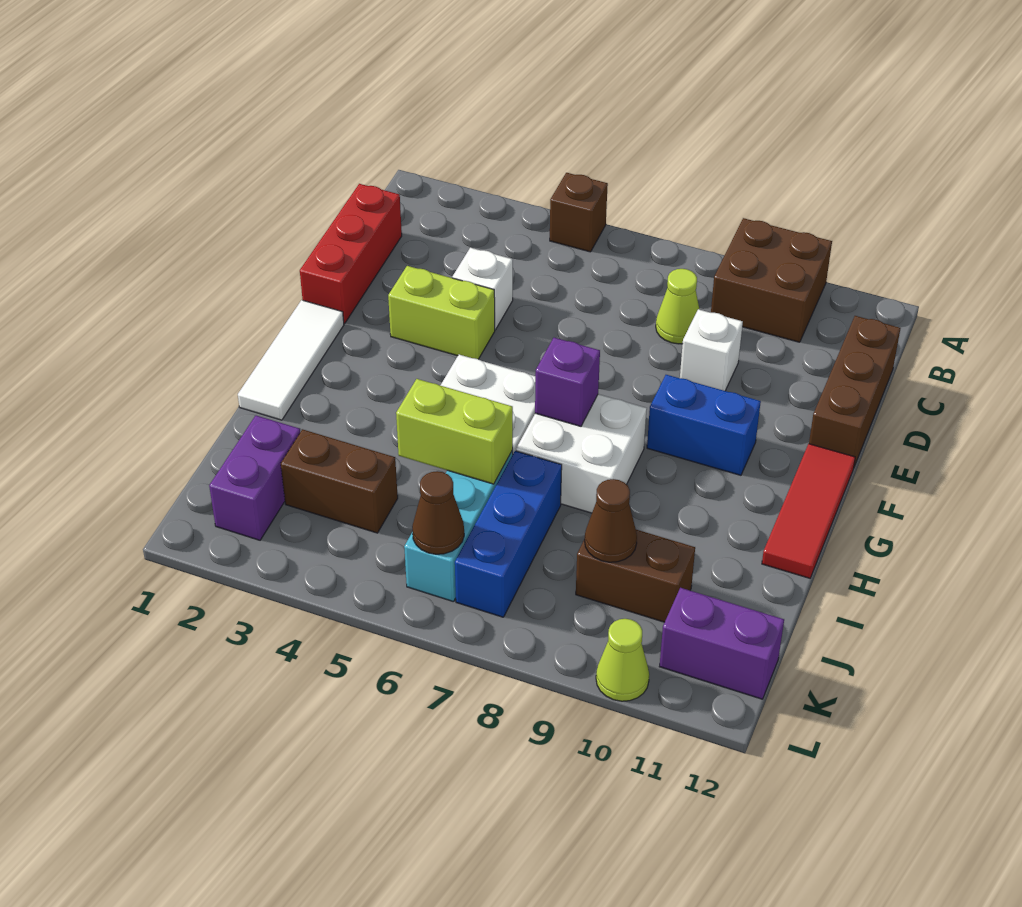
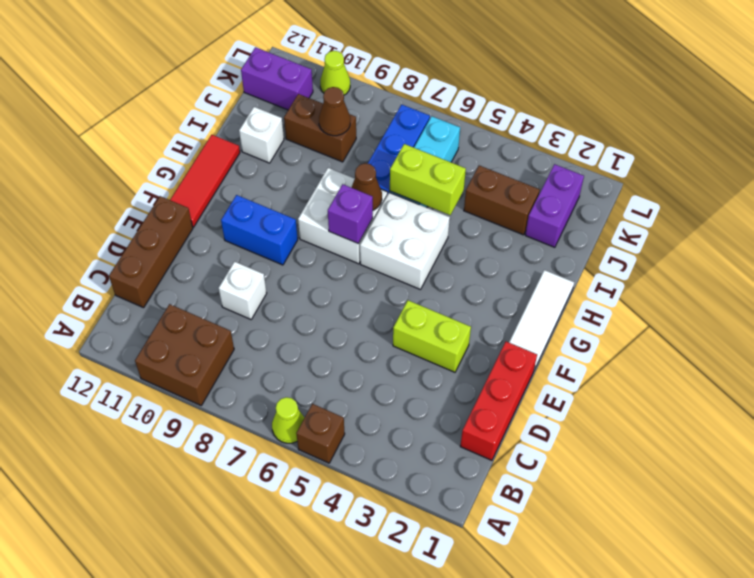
lime cone C8 level 1 -> lime cone A6 level 1
white brick D4 level 1 -> white brick I11 level 1
brown cone K6 level 2 -> brown cone H7 level 2

